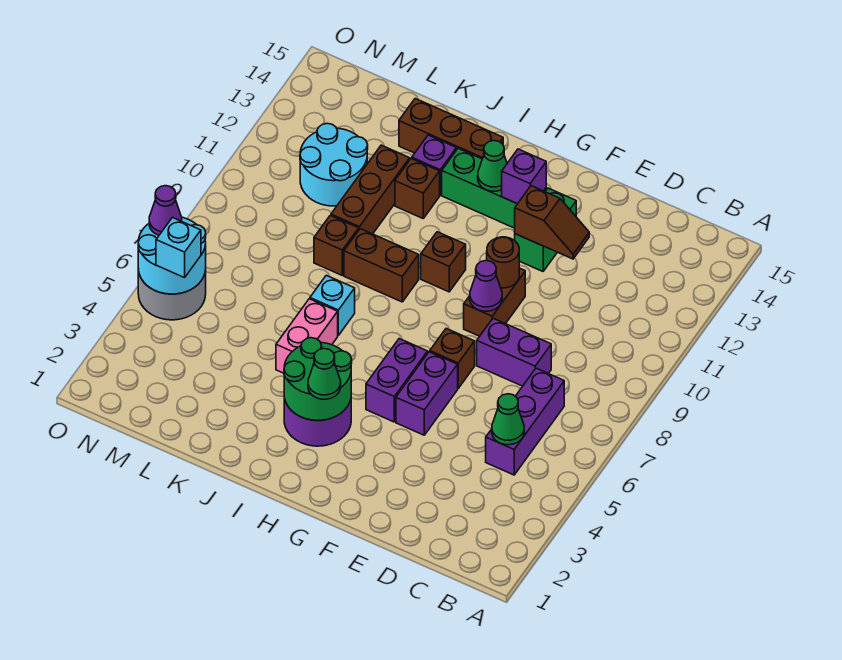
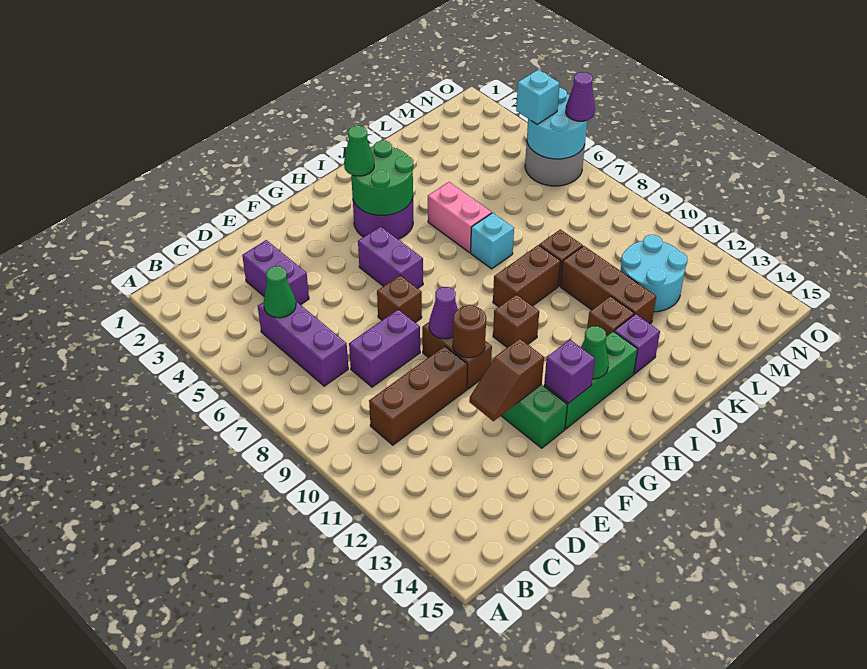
purple brick F5:F6 level 1 -> purple brick D3:D4 level 1
brown brick I14:K14 level 1 -> brown brick C10:E10 level 1

